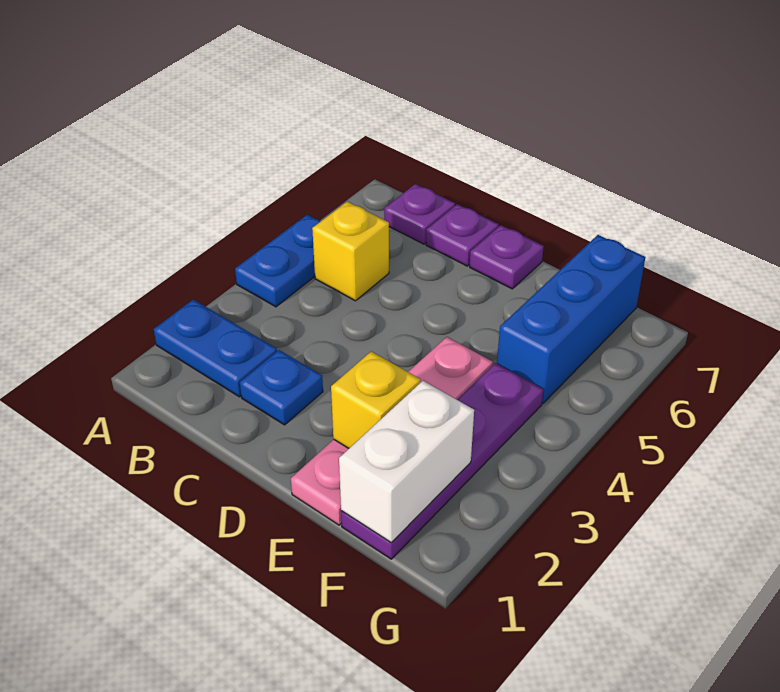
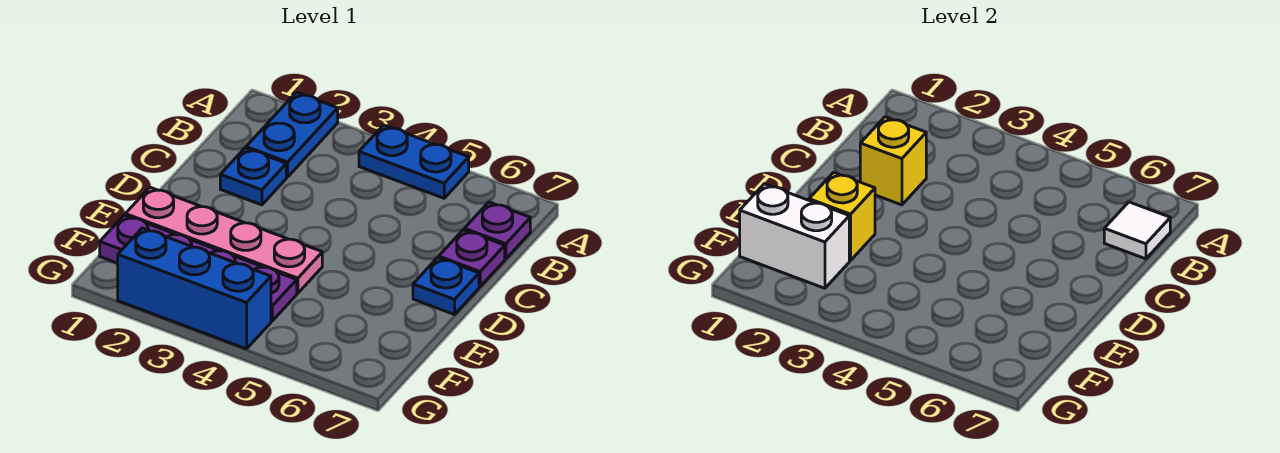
yellow brick B5 level 1 -> yellow brick C2 level 2
none -> white tile B7 level 2
purple plate D7 level 1 -> blue plate D7 level 1
blue brick F5:F7 level 1 -> blue brick G2:G4 level 1

